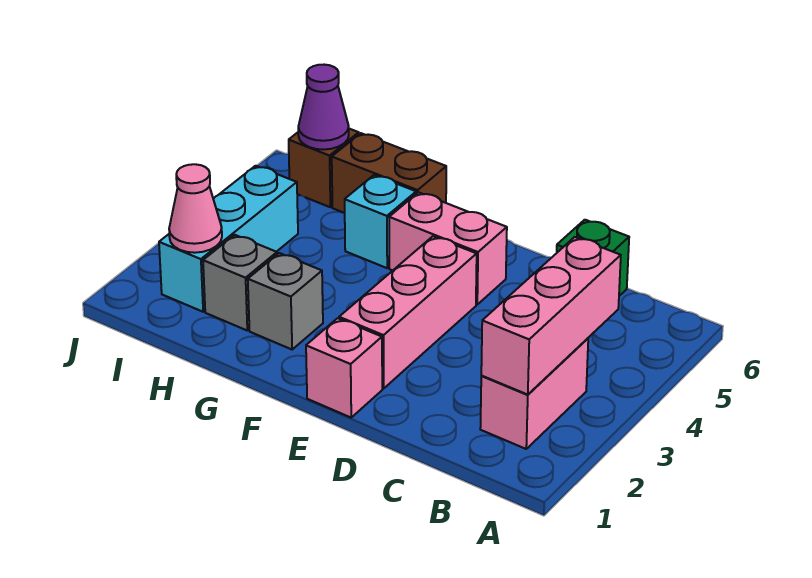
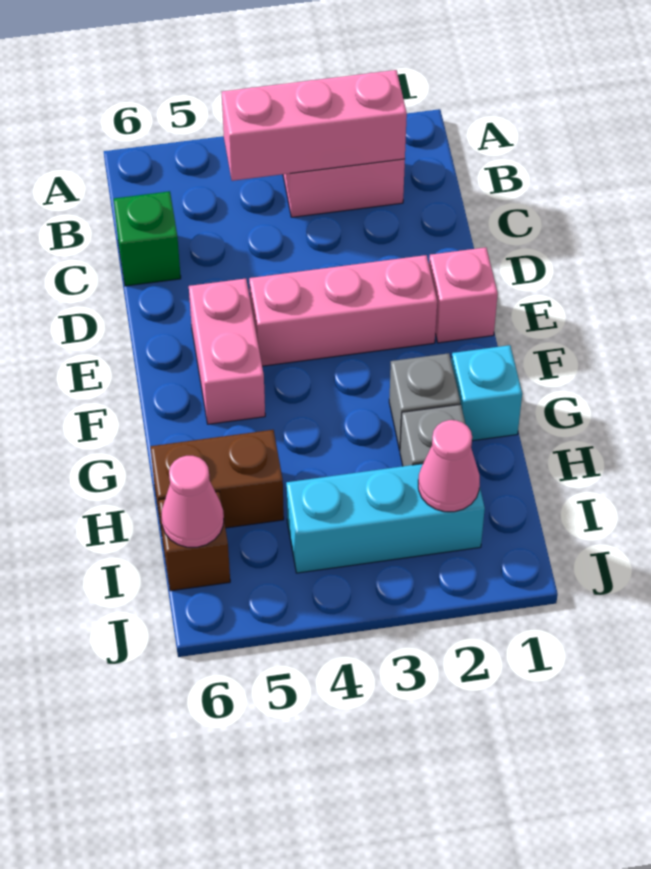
cyan brick G5 level 1 -> cyan brick G1 level 1
brown brick G6:H6 level 1 -> brown brick H5:H6 level 1
purple cone I6 level 2 -> pink cone I6 level 2

